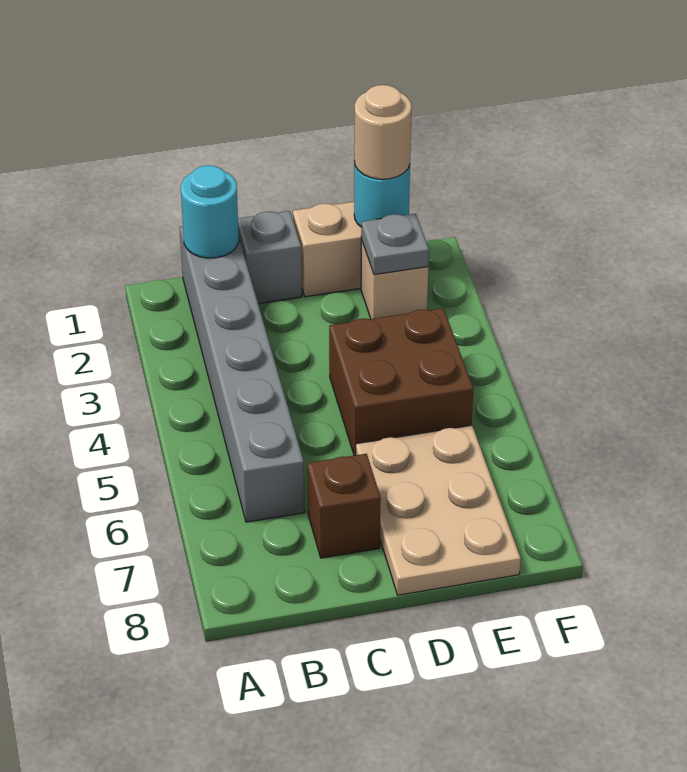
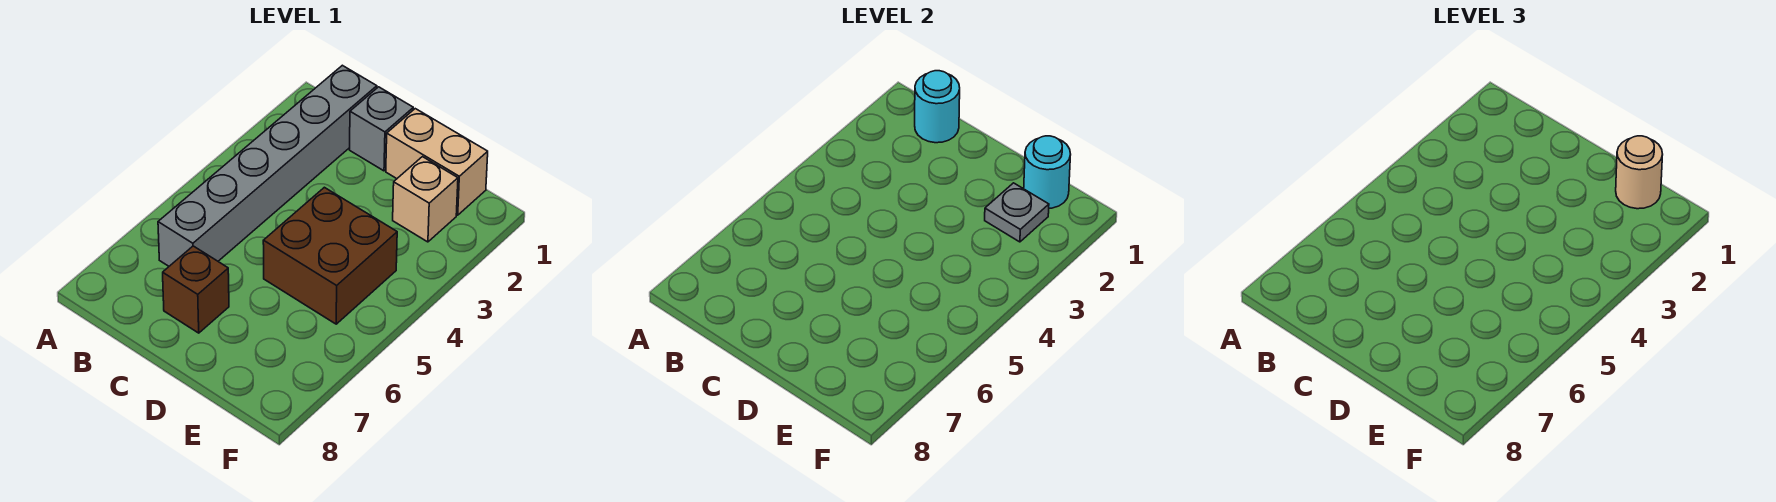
tan plate D6:E8 level 1 -> none

